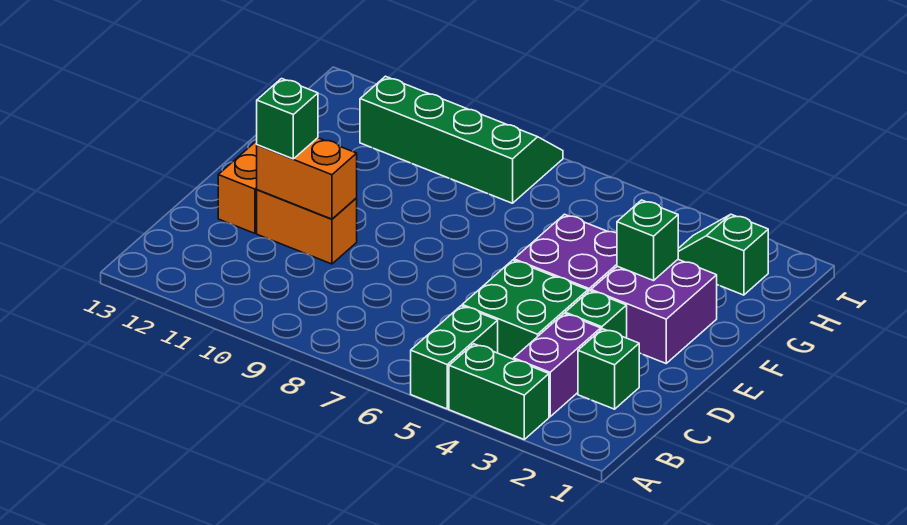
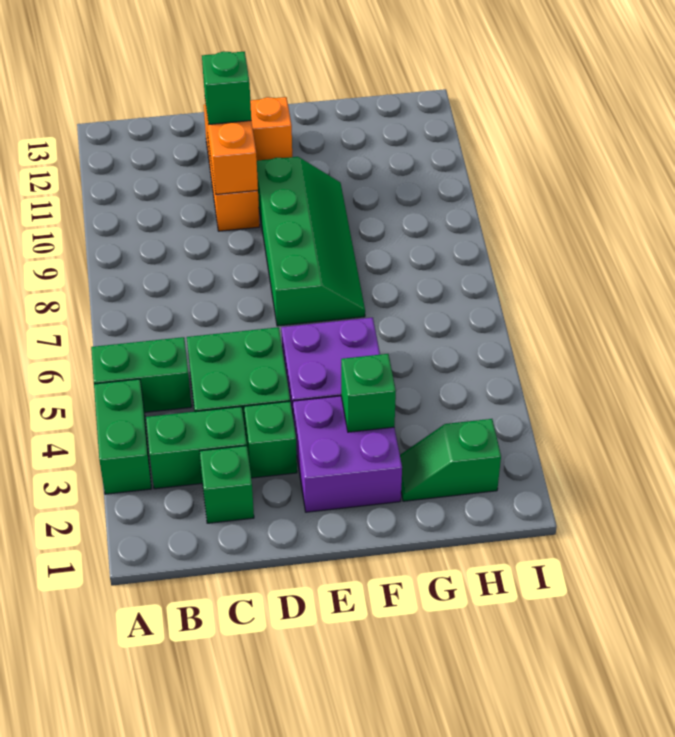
purple brick B3:C3 level 1 -> green brick B3:C3 level 1
green slope H2:H3 level 1 top 2 -> green slope G2:H2 level 1 top H
green slope H8:I11 level 1 top H -> green slope E7:F10 level 1 top E

